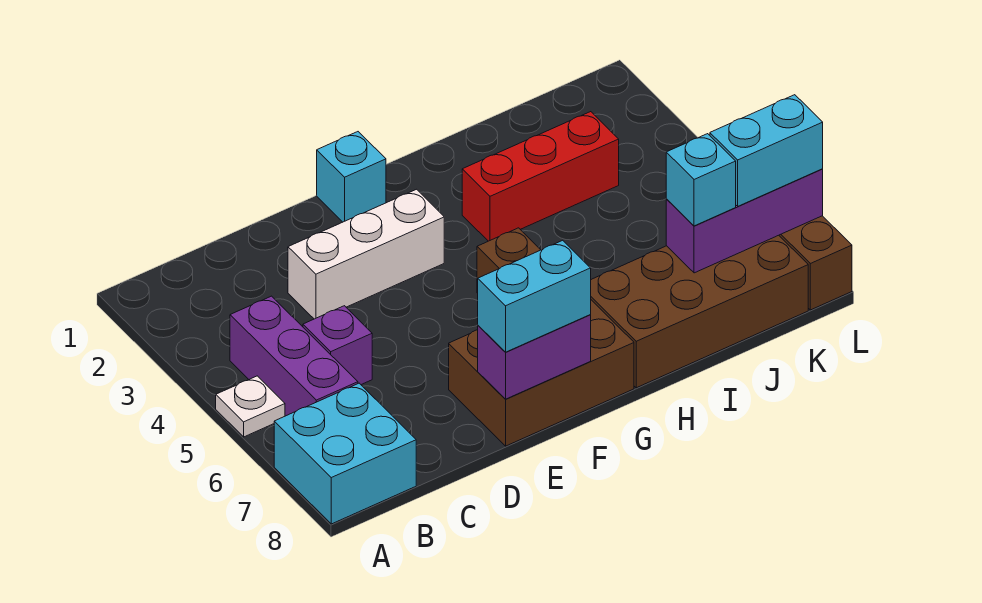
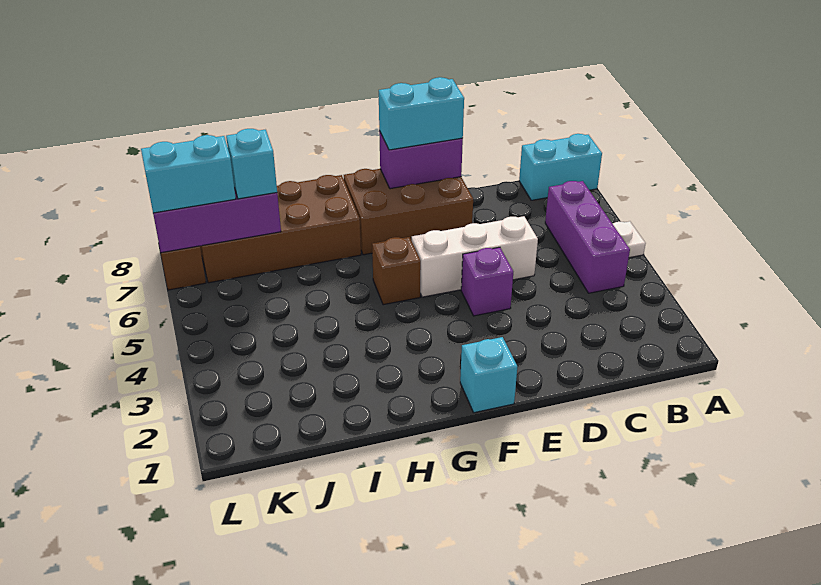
cyan brick A7:B8 level 1 -> cyan brick A8:B8 level 1
purple brick C5 level 1 -> purple brick E4 level 1
white brick D3:F3 level 1 -> white brick D5:F5 level 1
red brick H3:J3 level 1 -> none

